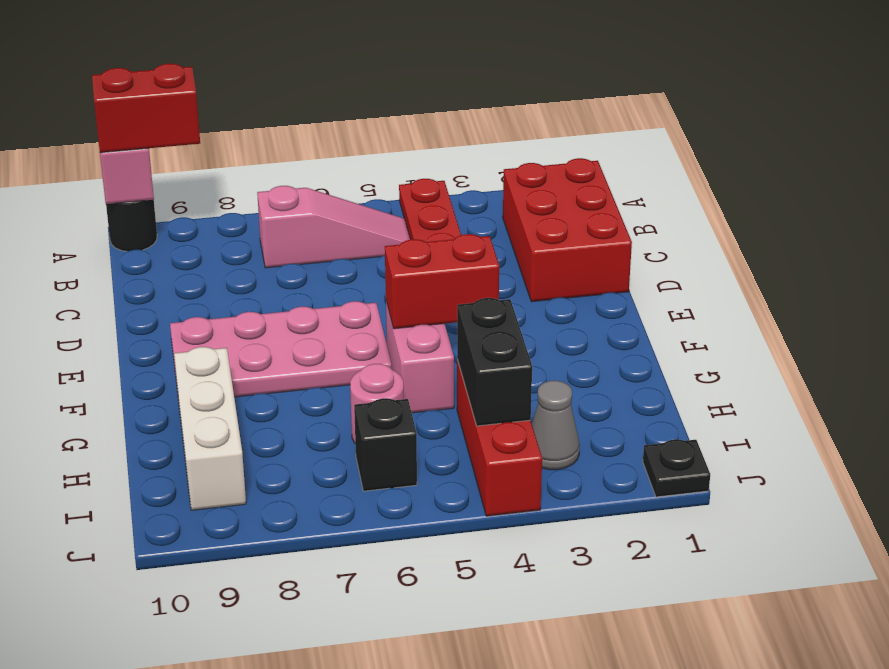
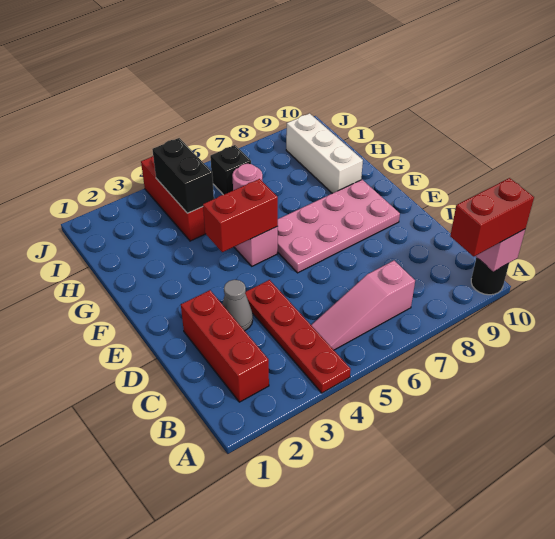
red brick B1:D2 level 1 -> red brick B2:D2 level 1
grey cone I3 level 1 -> grey cone D3 level 1
black plate J1 level 1 -> none

